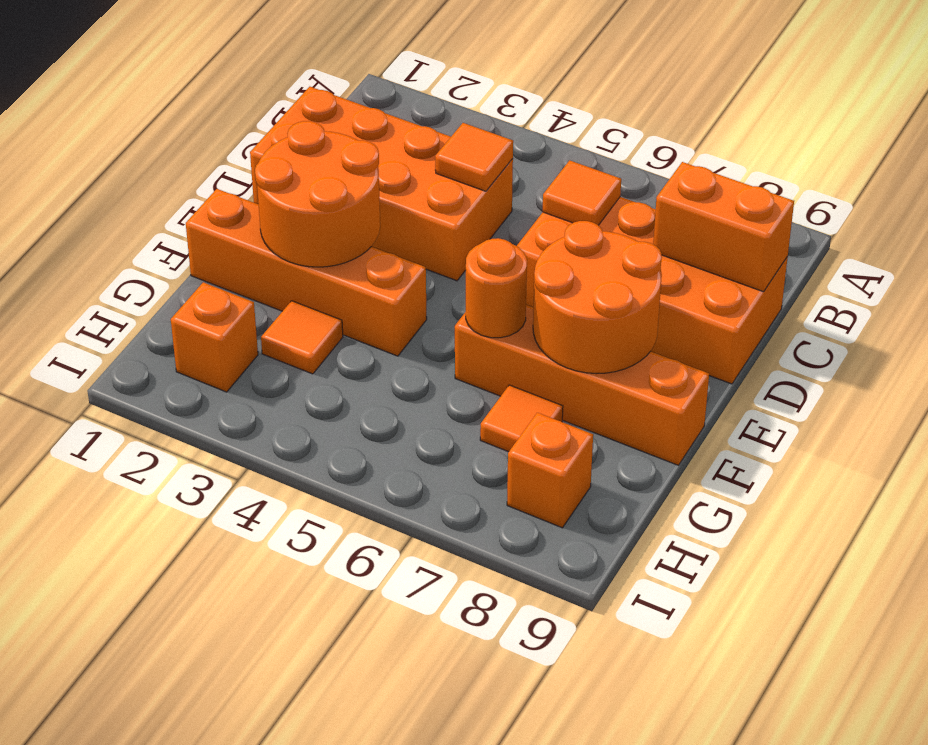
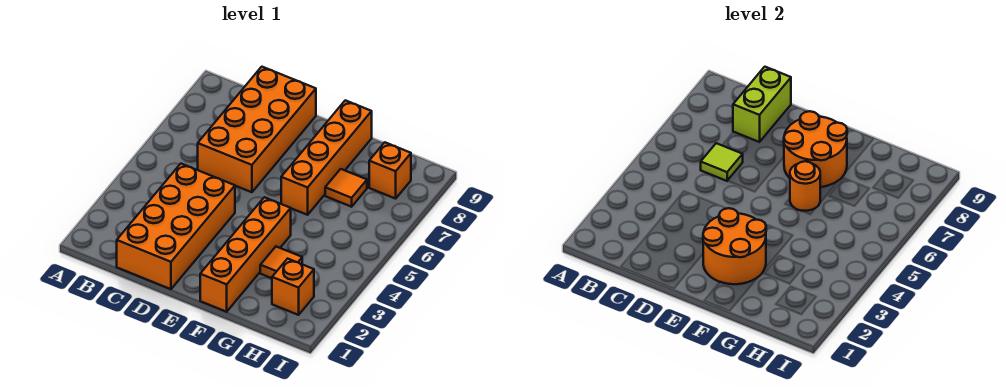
orange tile C4 level 2 -> none
orange tile C6 level 2 -> lime tile C6 level 2
orange brick C8:C9 level 2 -> lime brick C8:C9 level 2

